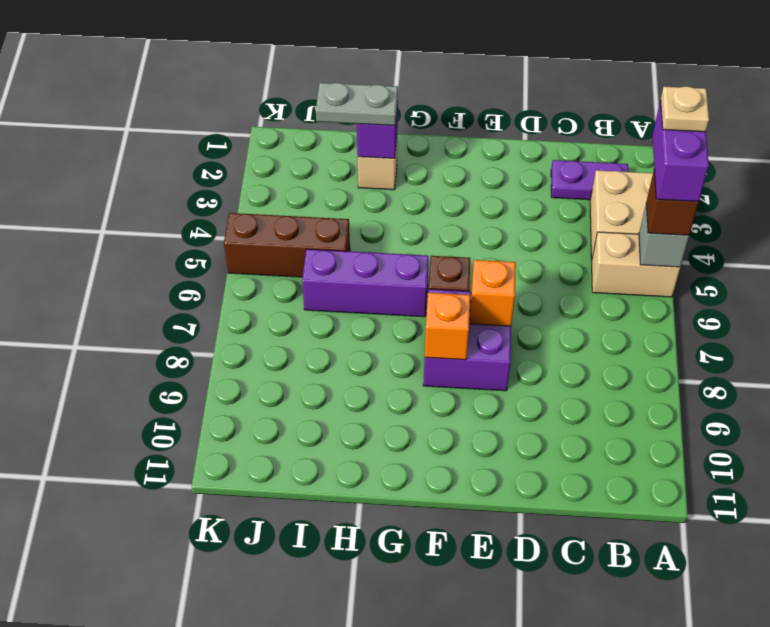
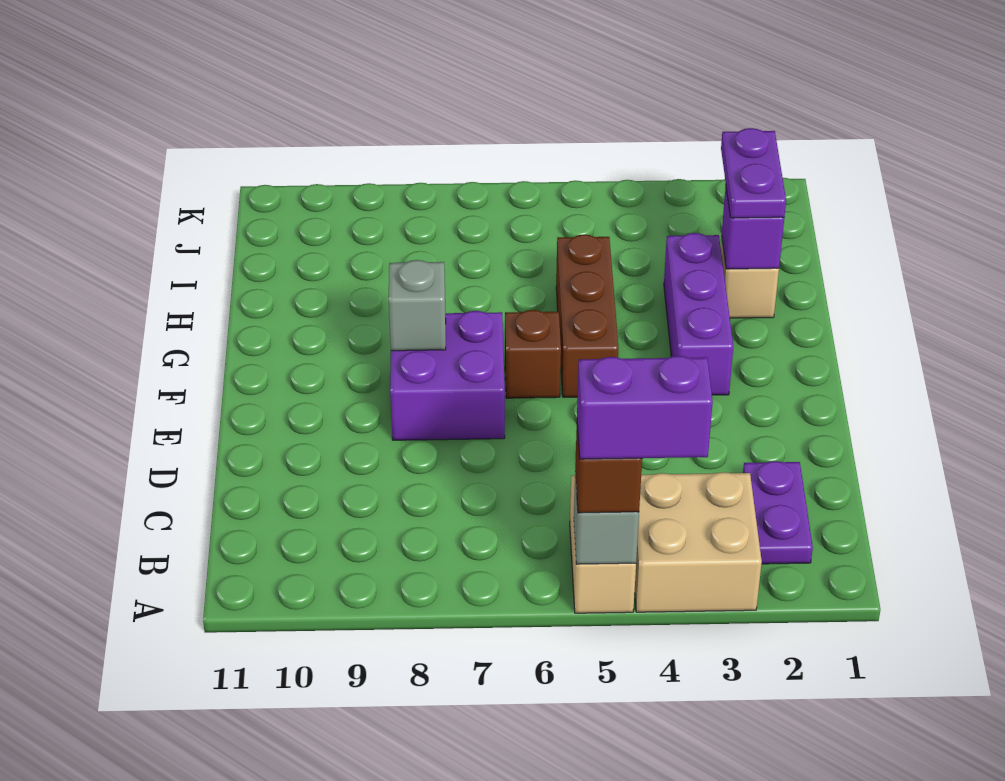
tan plate A4 level 5 -> none
orange brick E7 level 2 -> none
orange brick F8 level 2 -> grey brick F8 level 2
purple brick G6:I6 level 1 -> purple brick F3:H3 level 1
grey plate H2:I2 level 3 -> purple plate H2:I2 level 3
brown brick I5:K5 level 1 -> brown brick F5:H5 level 1

